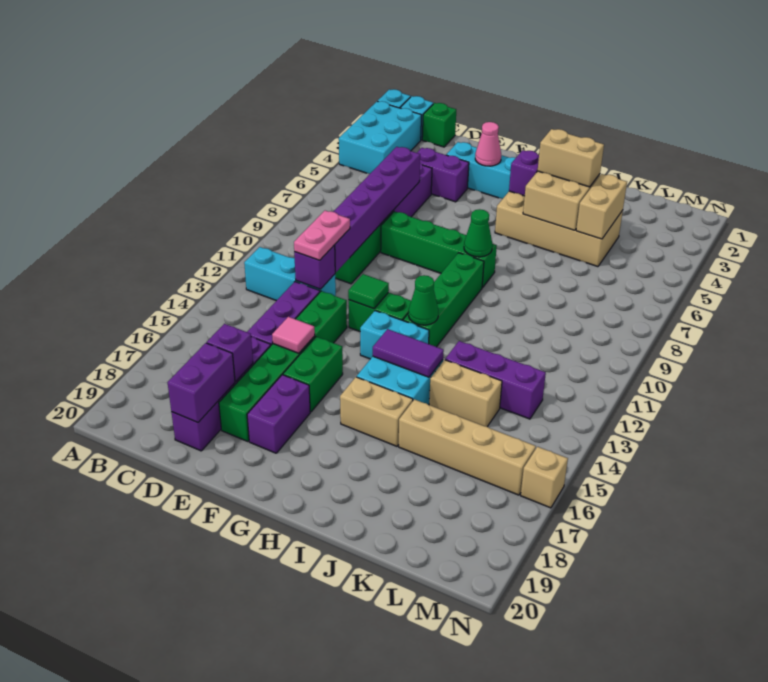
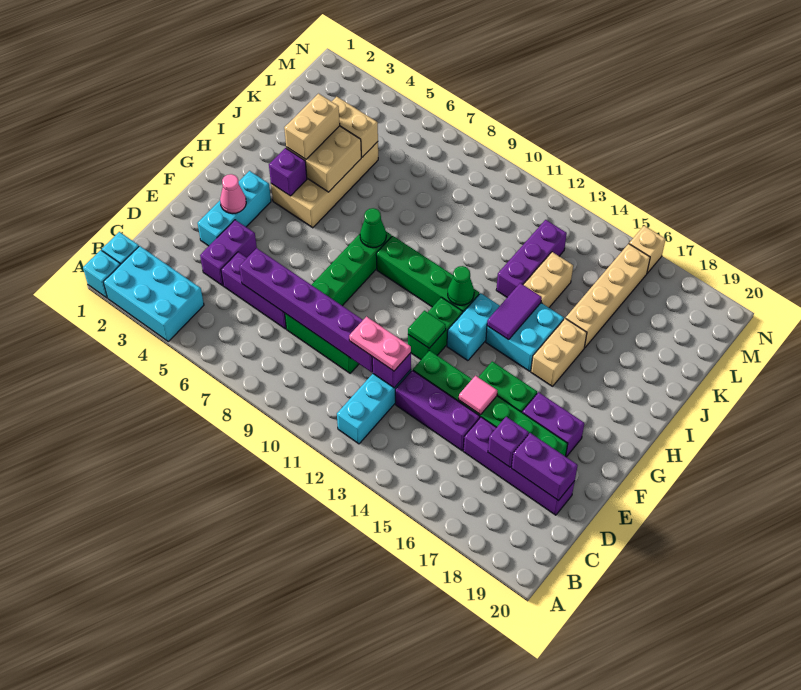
green brick C1 level 1 -> none

